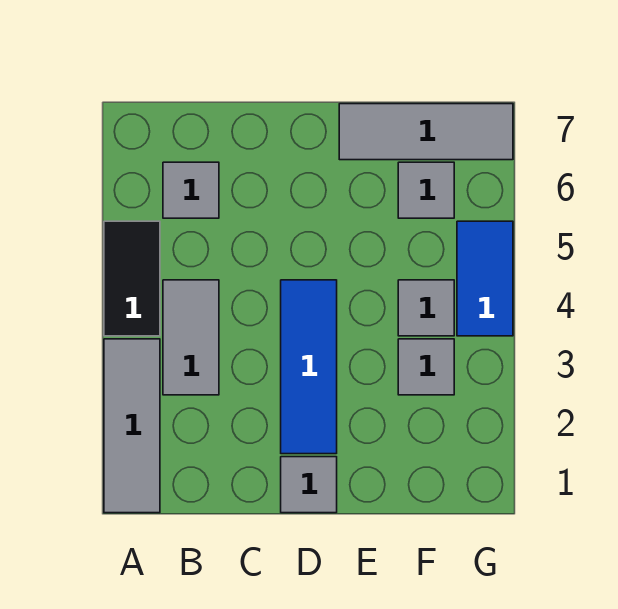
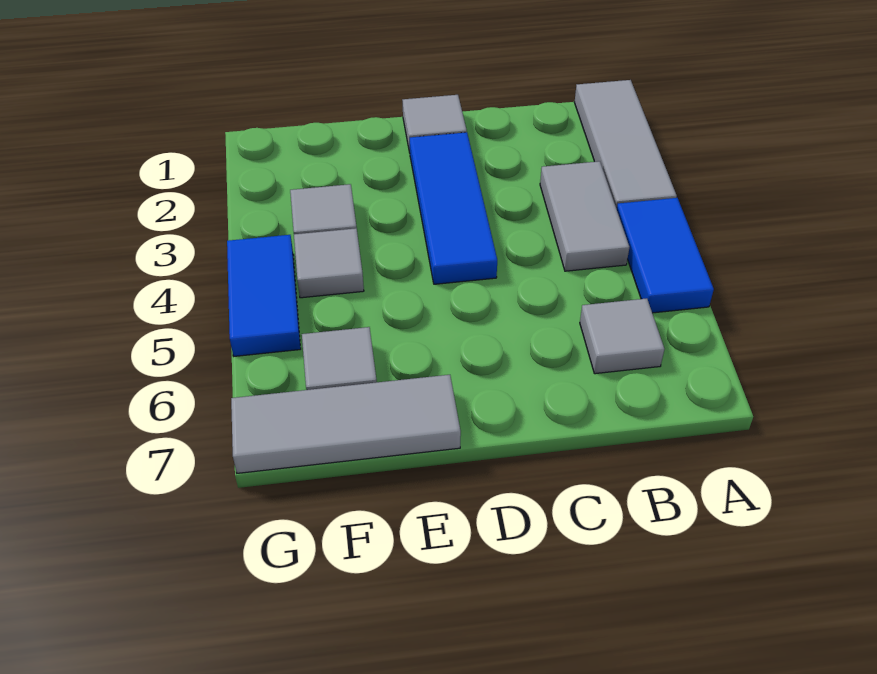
black tile A4:A5 level 1 -> blue tile A4:A5 level 1

